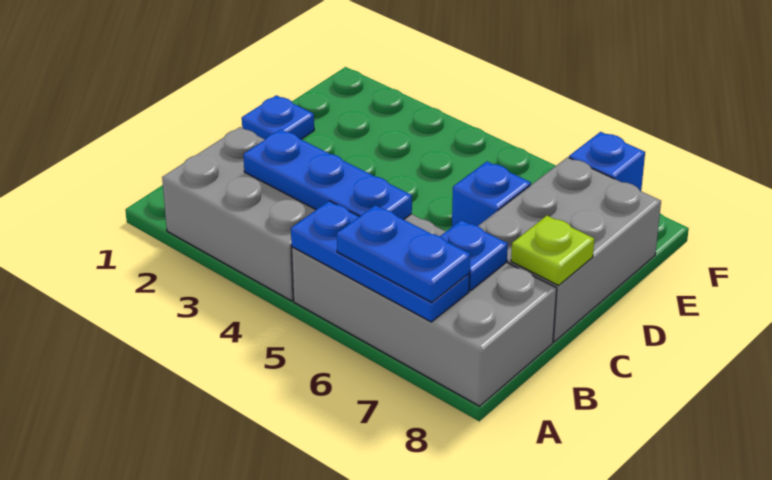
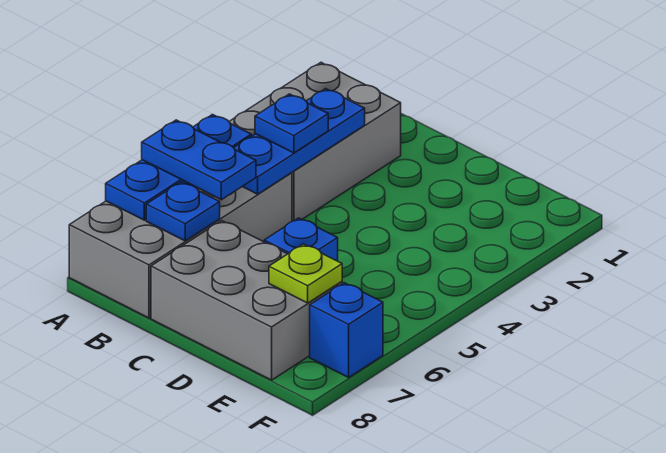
blue plate A6:A7 level 3 -> blue plate A6:B6 level 3
lime plate C8 level 2 -> lime plate E7 level 2
blue plate D1 level 1 -> blue plate B4 level 3

